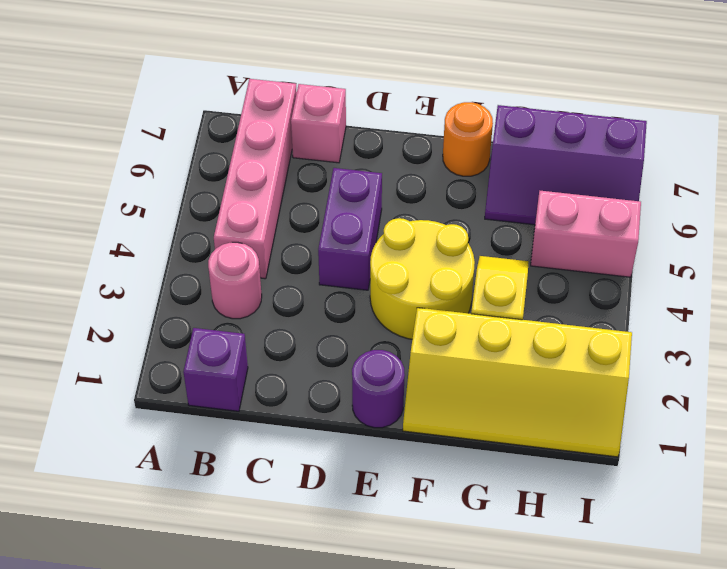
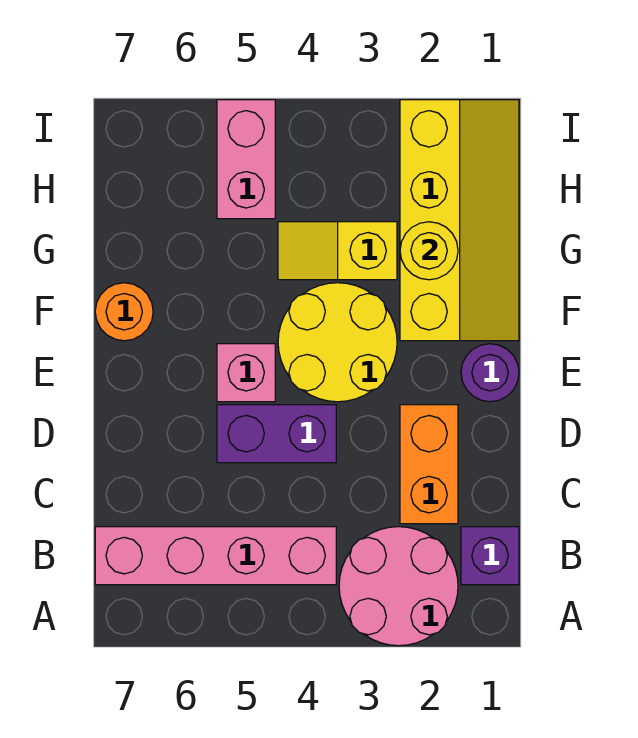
pink round brick B3 level 1 -> pink round brick A2:B3 level 1
none -> orange brick C2:D2 level 1
pink brick C7 level 1 -> pink brick E5 level 1
none -> yellow round brick G2 level 2
purple slope G6:I7 level 1 top 7 -> none

